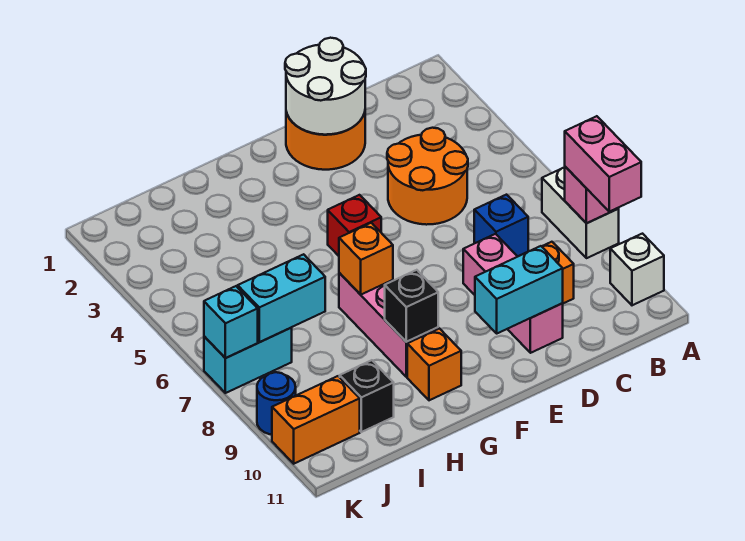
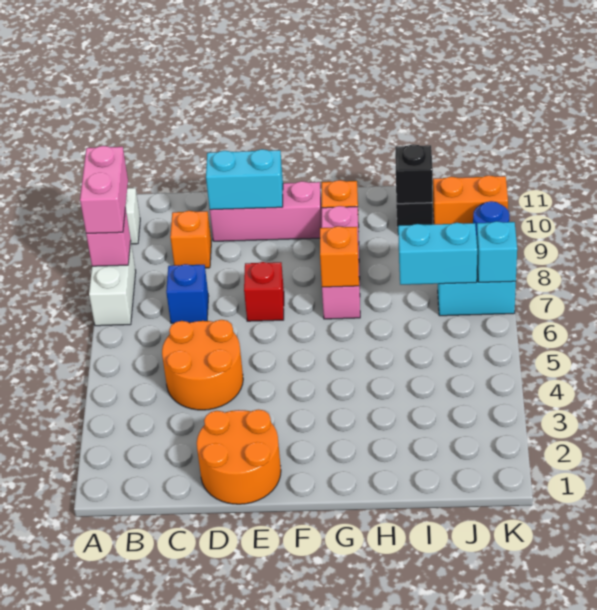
white round brick D1:E2 level 2 -> none
pink brick D8:D10 level 1 -> pink brick D10:F10 level 1
red brick F5 level 1 -> red brick E7 level 1
black brick G9 level 2 -> black brick I10 level 2

